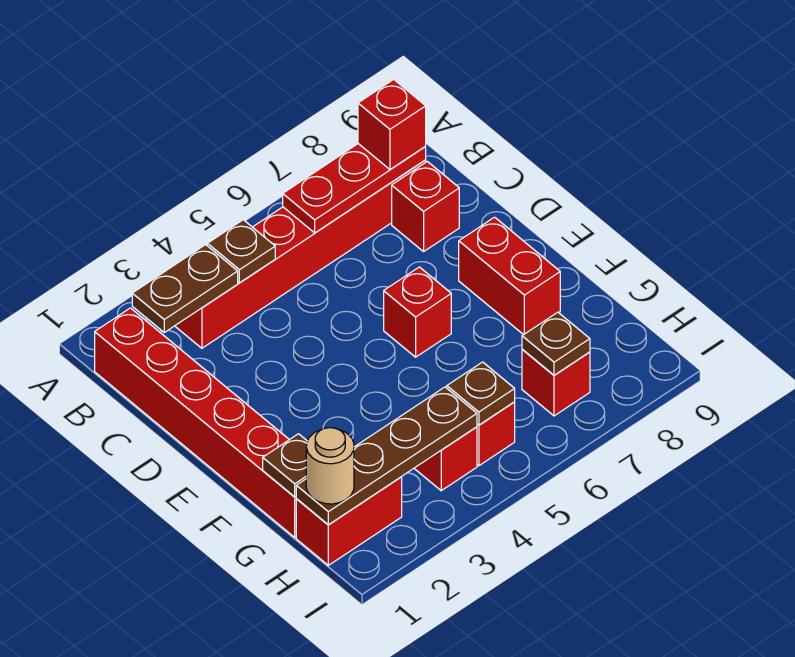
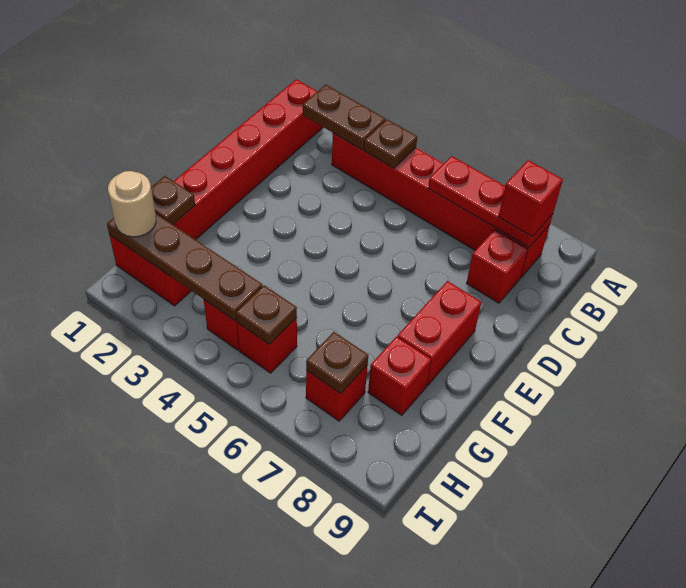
red brick E6 level 1 -> red brick G8 level 1

